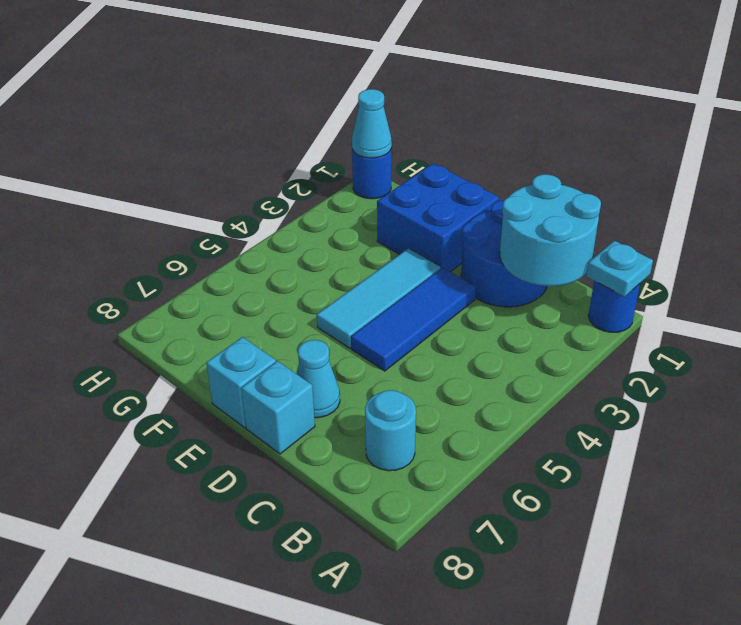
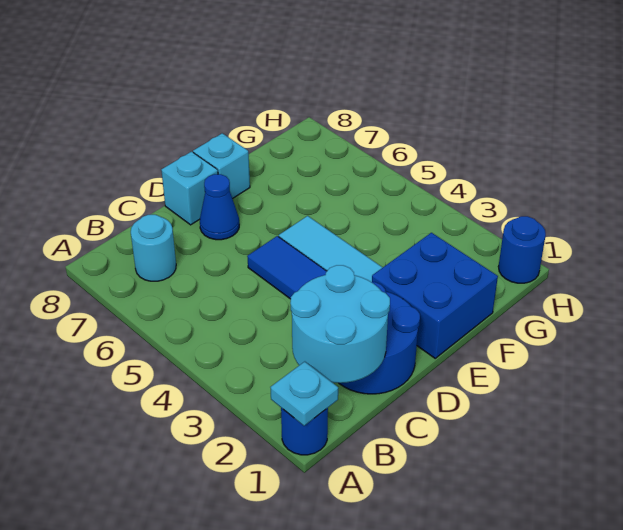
cyan cone D7 level 1 -> blue cone D7 level 1
cyan cone H1 level 2 -> none

